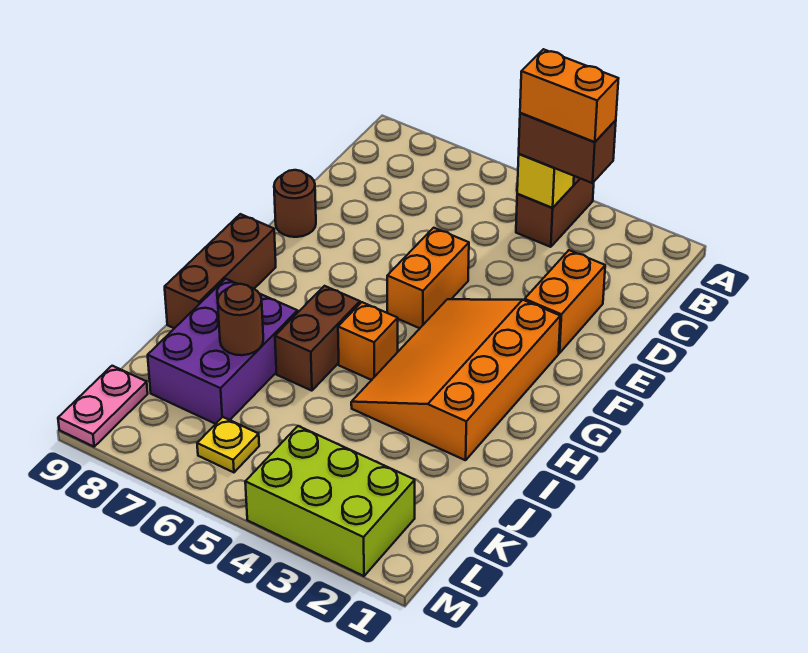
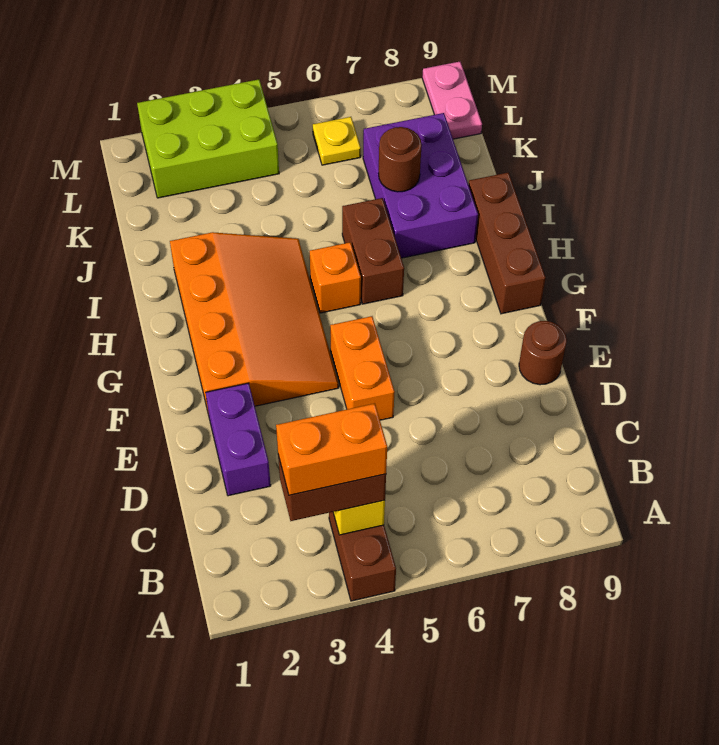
orange brick D2:E2 level 1 -> purple brick D2:E2 level 1

